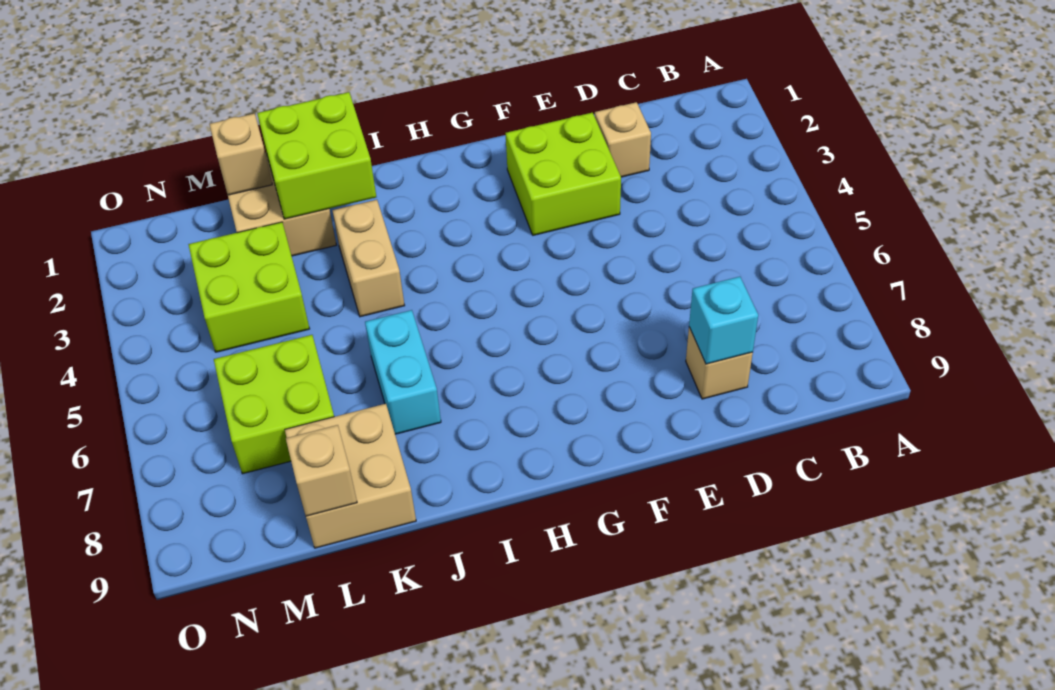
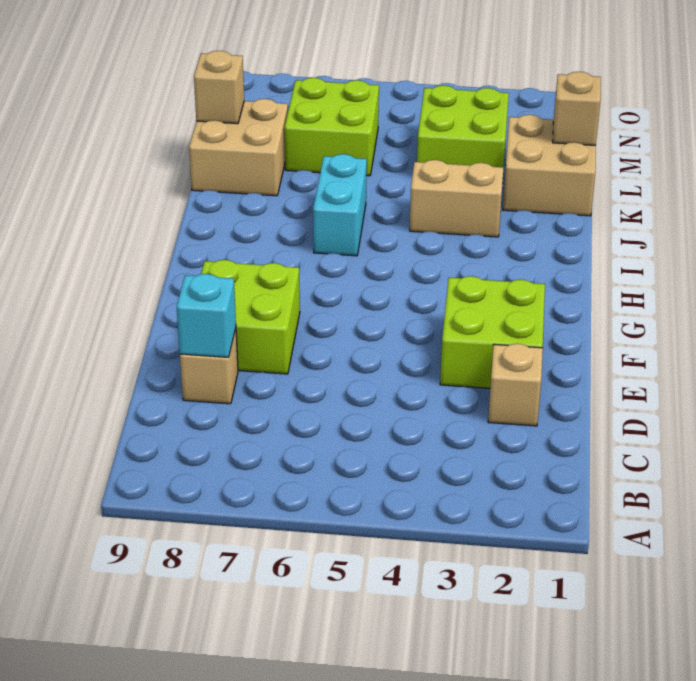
lime brick J1:K2 level 2 -> lime brick E7:F8 level 1
cyan brick J6:J7 level 1 -> cyan brick I6:J6 level 1

